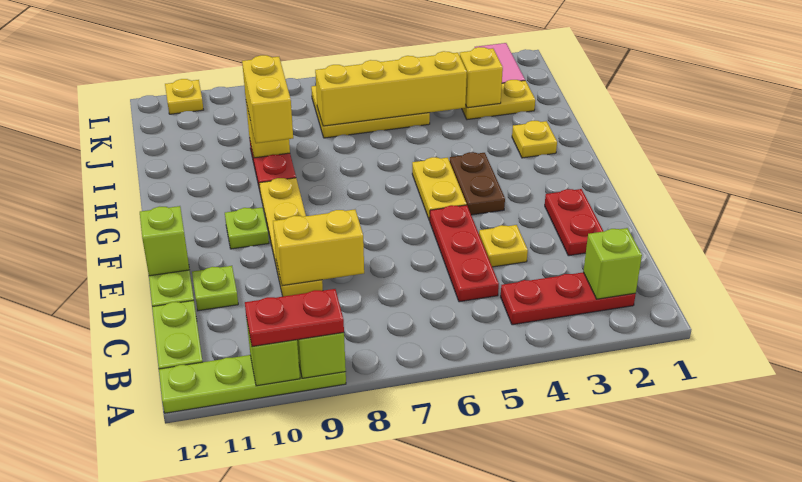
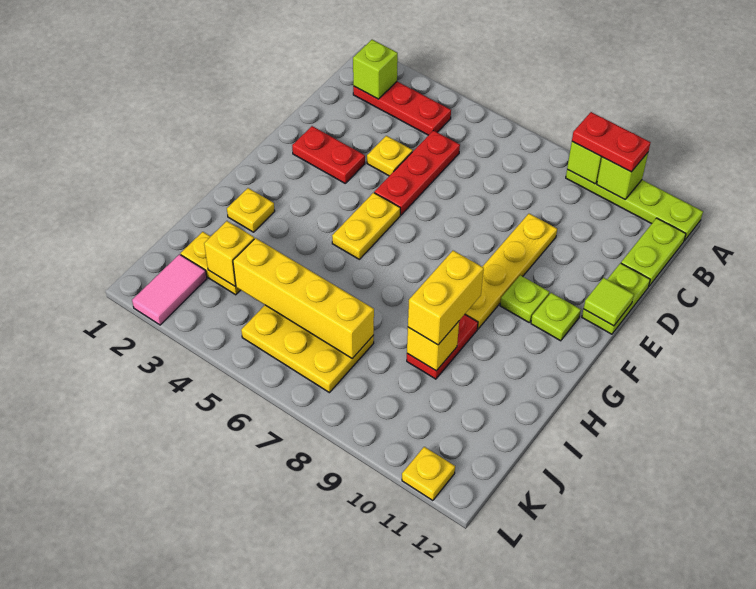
red plate D2:E2 level 1 -> red plate E2:E3 level 1
yellow brick D8:D9 level 2 -> none
lime plate D11 level 1 -> lime plate F11 level 1
lime brick E12 level 2 -> lime tile E12 level 2
brown plate F4:G4 level 1 -> none

